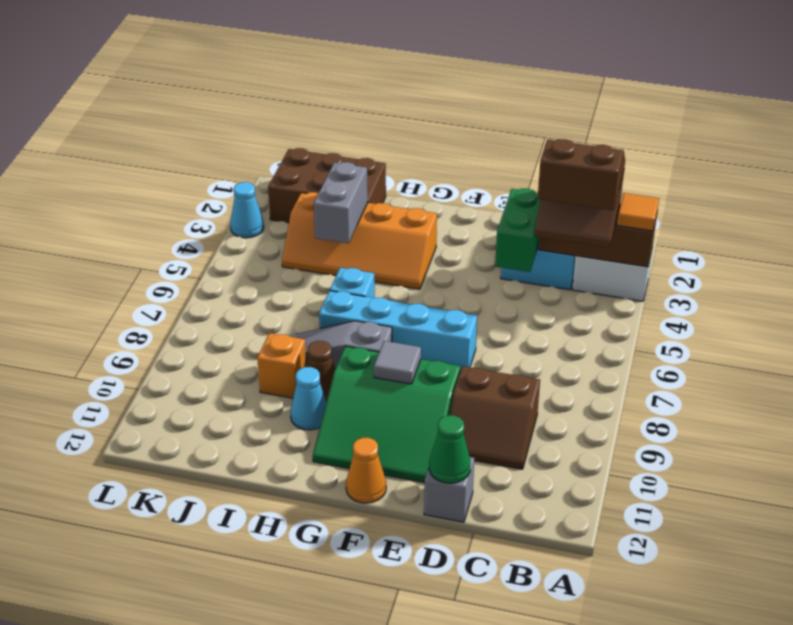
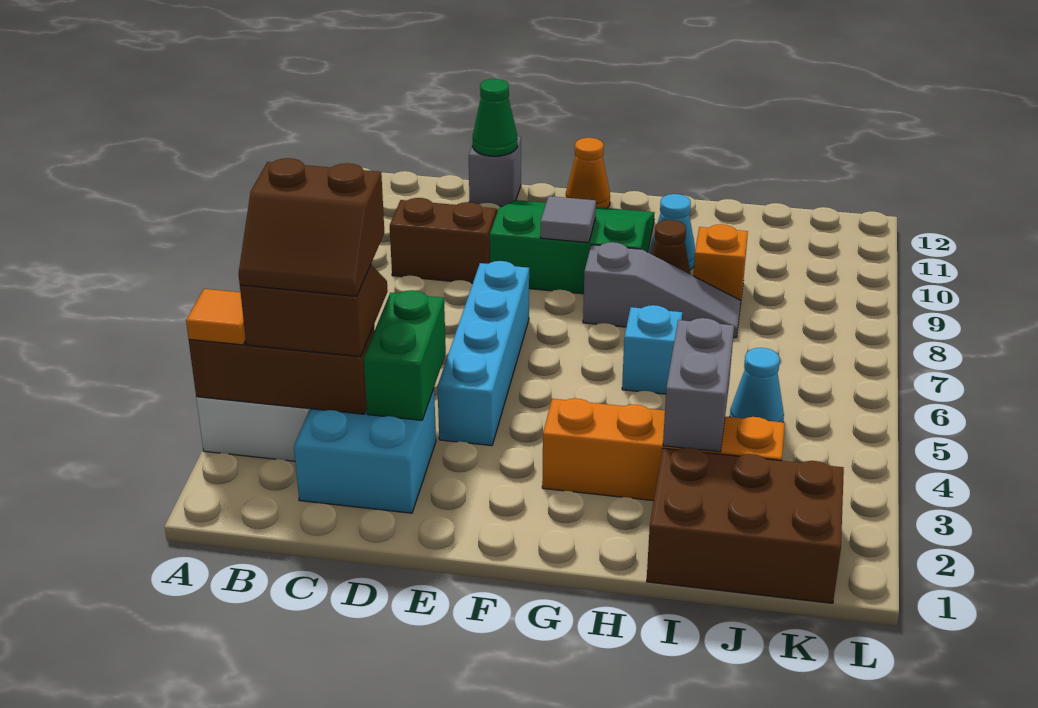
cyan brick E7:H7 level 1 -> cyan brick E4:E7 level 1
cyan cone L3 level 1 -> cyan cone J5 level 1

